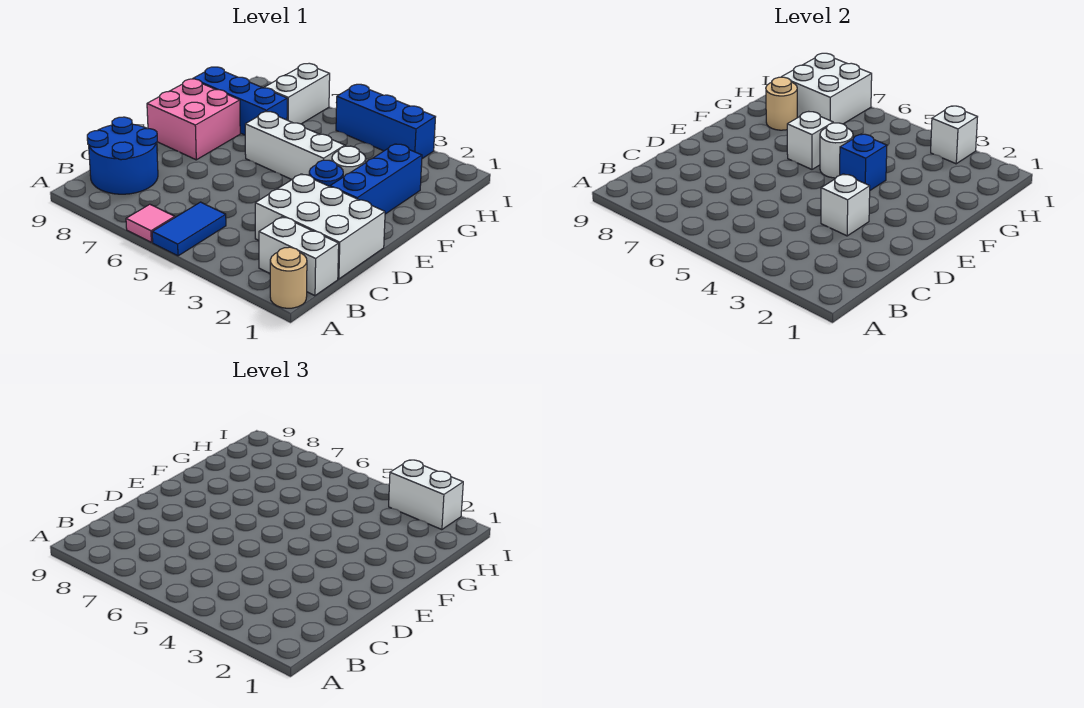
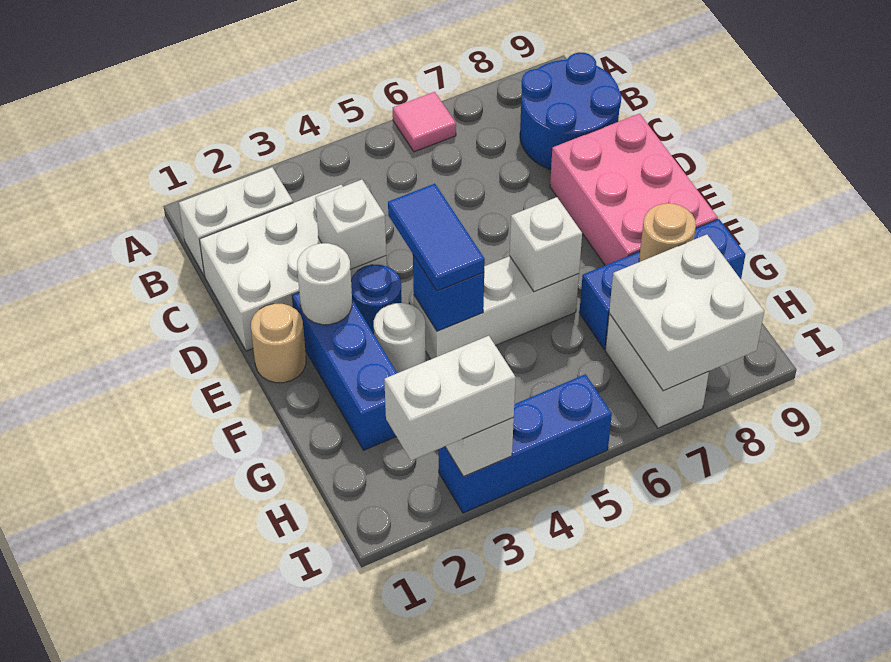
tan round brick A1 level 1 -> tan round brick E1 level 1
blue tile A5:B5 level 1 -> blue tile E4:F4 level 3
pink brick E8:F9 level 1 -> pink brick D8:F9 level 1
white round brick F5 level 2 -> white round brick E2 level 2

